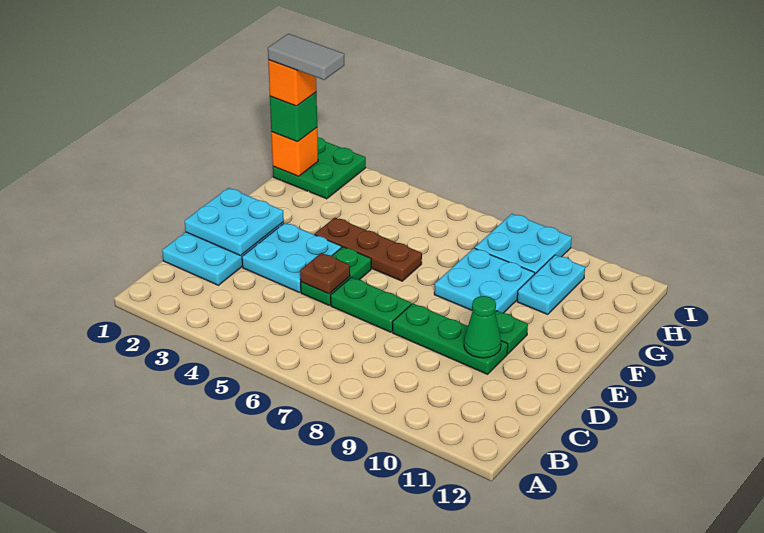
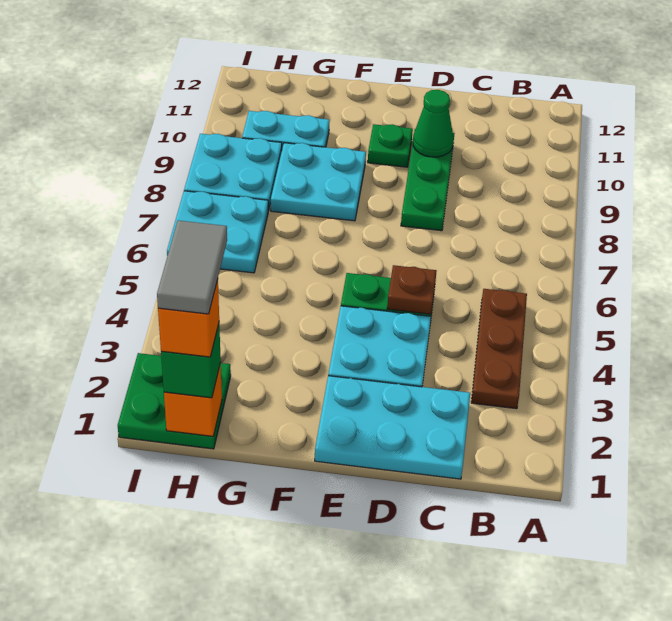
cyan plate D1:E2 level 2 -> cyan plate H6:I7 level 1
green plate D6:D7 level 1 -> none
brown plate F4:F6 level 1 -> brown plate B3:B5 level 1

